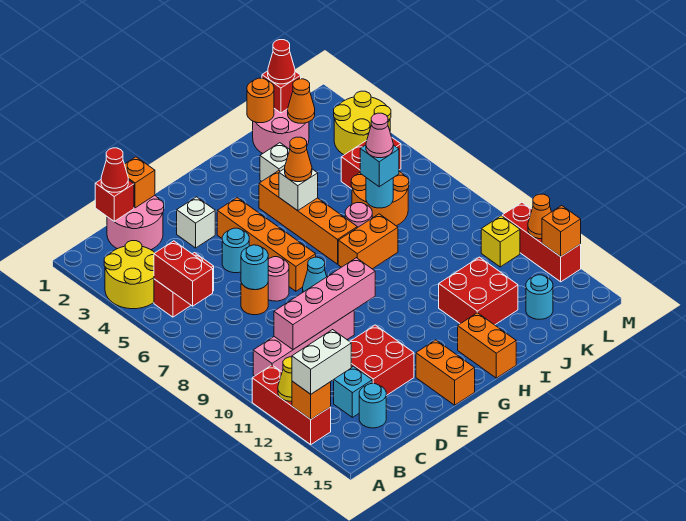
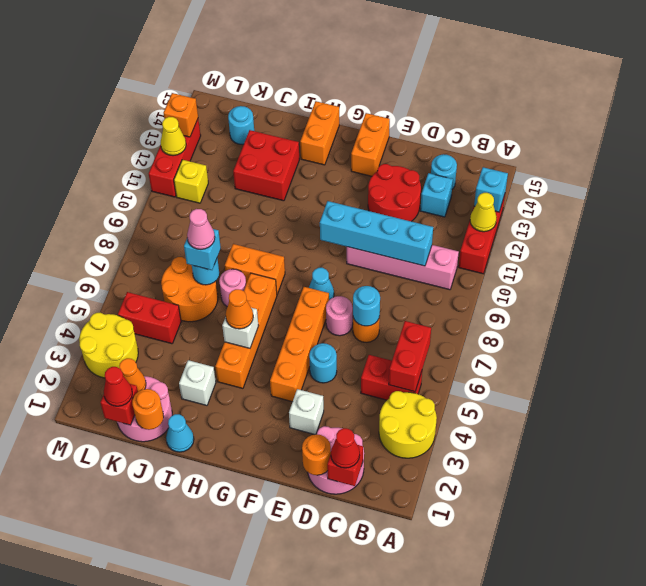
orange brick A13 level 2 -> cyan brick A13 level 2
white brick A13:B13 level 3 -> none
pink brick C10:F10 level 2 -> cyan brick C10:F10 level 2
orange brick D1 level 2 -> orange round brick D1 level 2
red brick D12:E13 level 1 -> red round brick D12:E13 level 1
none -> cyan cone I1 level 1
orange cone M12 level 2 -> yellow cone M12 level 2

